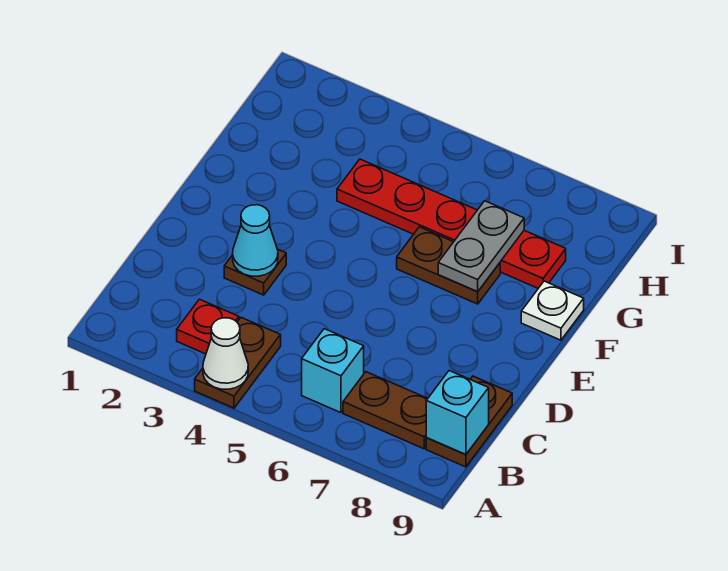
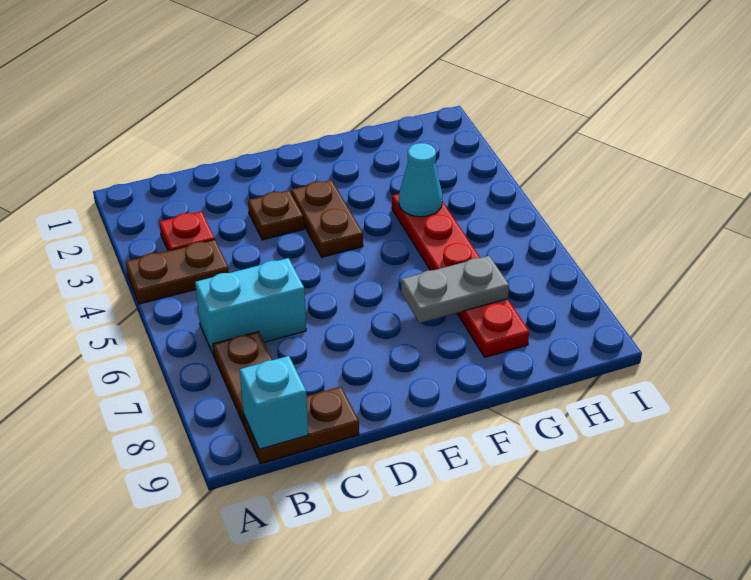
white cone A4 level 2 -> none
cyan brick B6 level 1 -> cyan brick B6:C6 level 1
cyan cone D3 level 2 -> cyan cone G4 level 2
brown plate F6:F7 level 1 -> brown plate E3:E4 level 1
white plate F9 level 1 -> none

